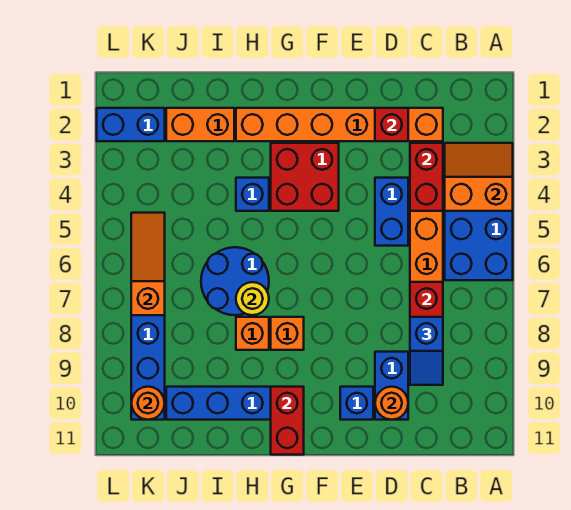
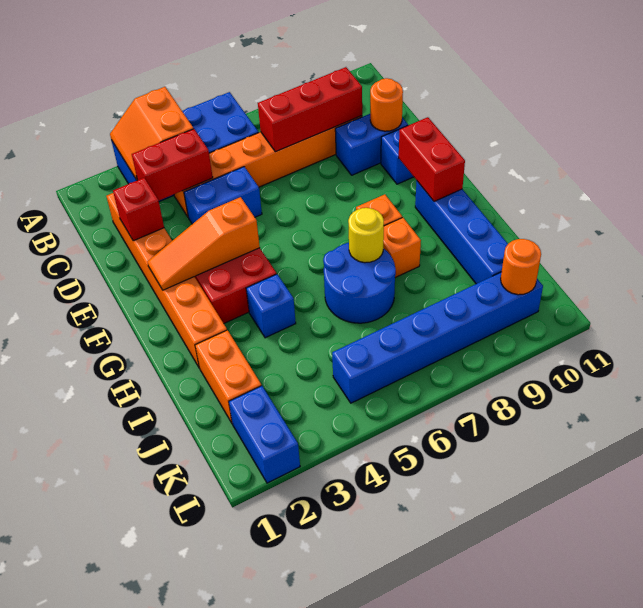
blue slope C8:C9 level 3 top 8 -> none
red brick G10:G11 level 2 -> red brick F10:G10 level 2
orange slope K5:K7 level 2 top 7 -> orange slope F2:F4 level 2 top 4

